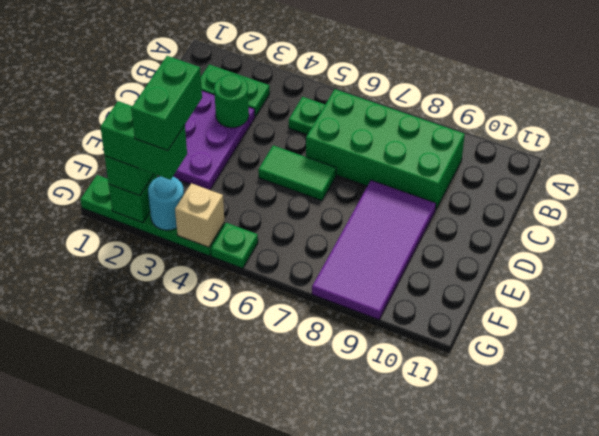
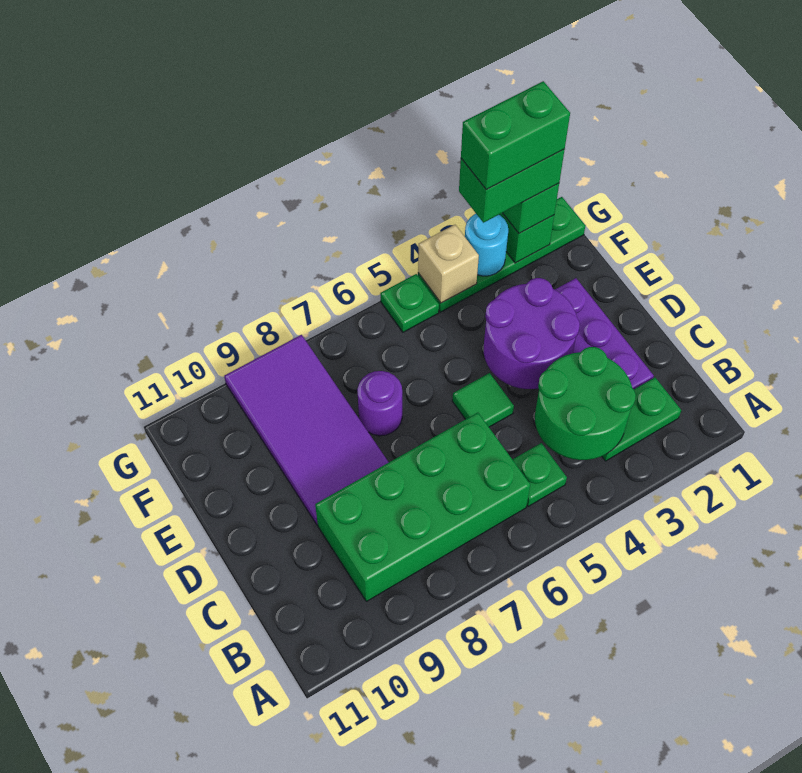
green round brick C3 level 2 -> green round brick B3:C4 level 2
none -> purple round brick D3:E4 level 2
green tile D5:D6 level 1 -> green tile D5 level 1
none -> purple round brick E7 level 1
green brick F3:G3 level 5 -> green brick G2:G3 level 5

